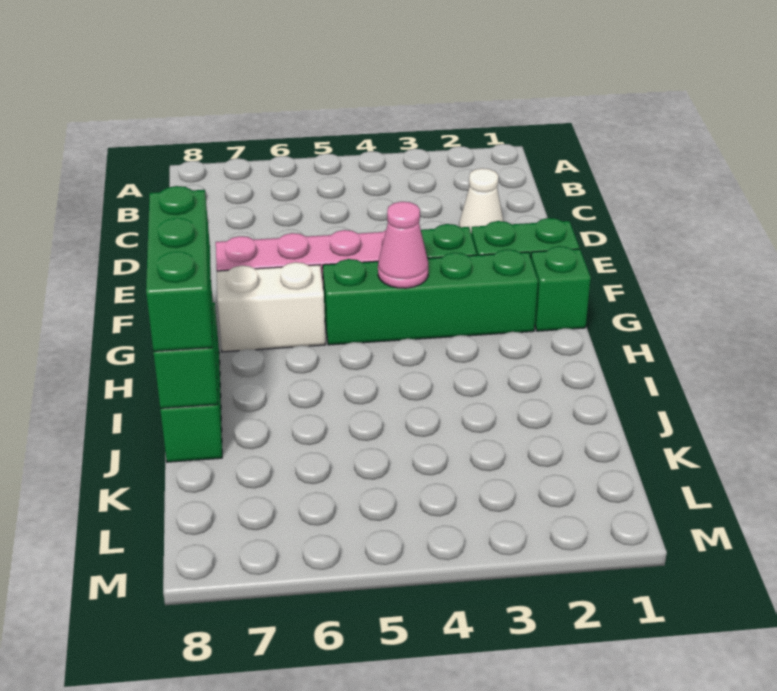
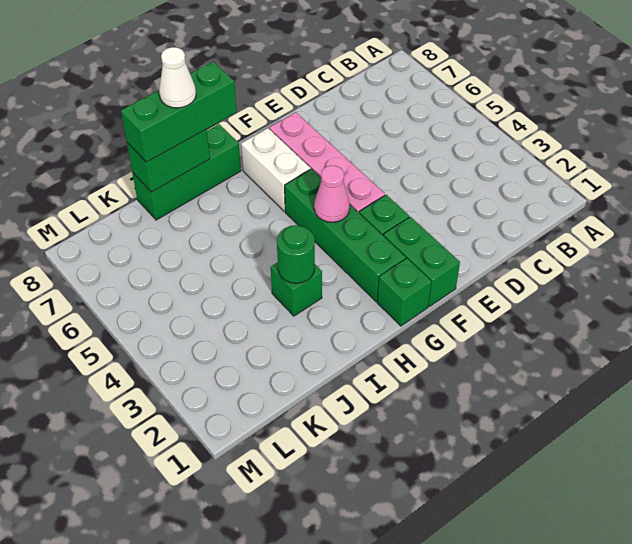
white cone D2 level 1 -> white cone I8 level 4
none -> green brick I3 level 1
none -> green round brick I3 level 2

